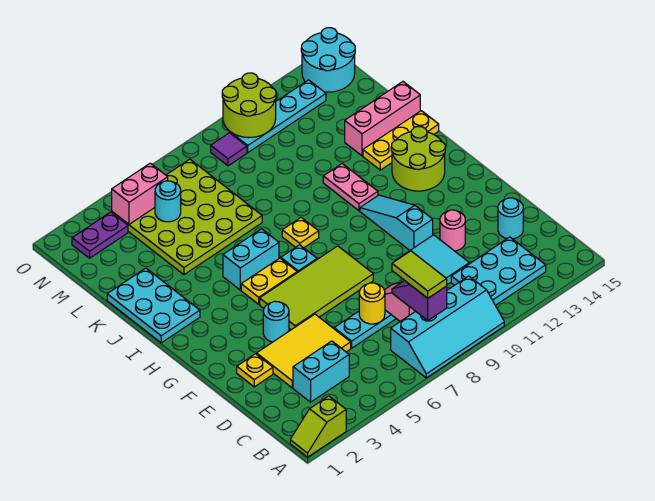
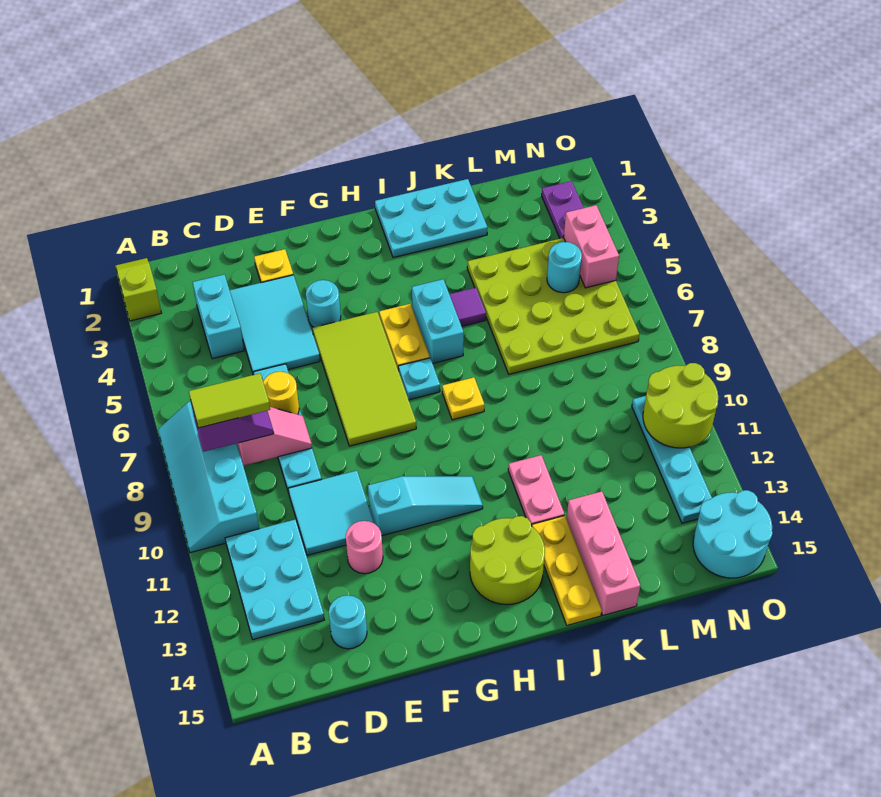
yellow tile D3:E5 level 1 -> cyan tile D3:E5 level 1
pink plate I11:J11 level 1 -> pink plate J11:J12 level 1
purple tile N9 level 1 -> purple tile J5 level 1

